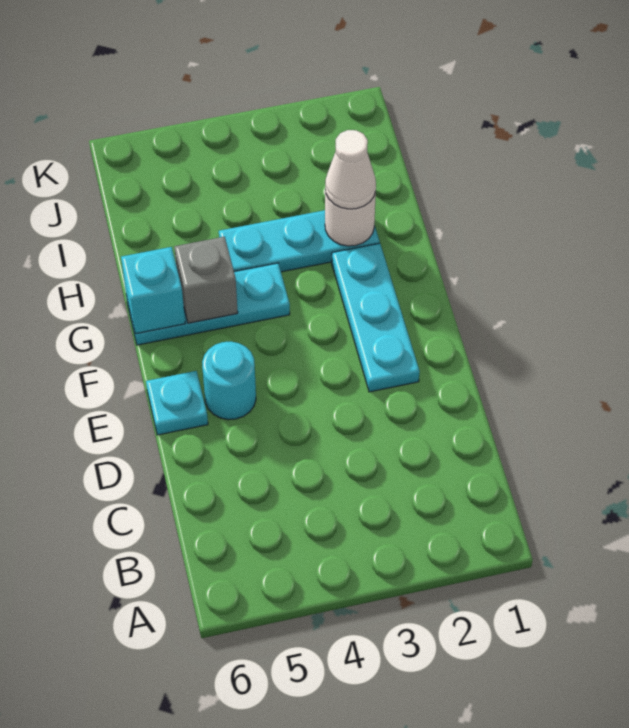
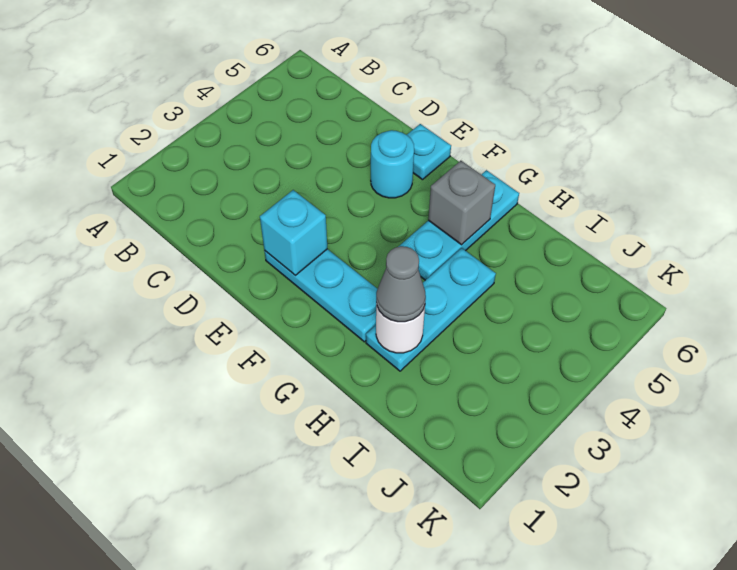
cyan brick G6 level 2 -> cyan brick E2 level 2
white cone H2 level 3 -> grey cone H2 level 3

